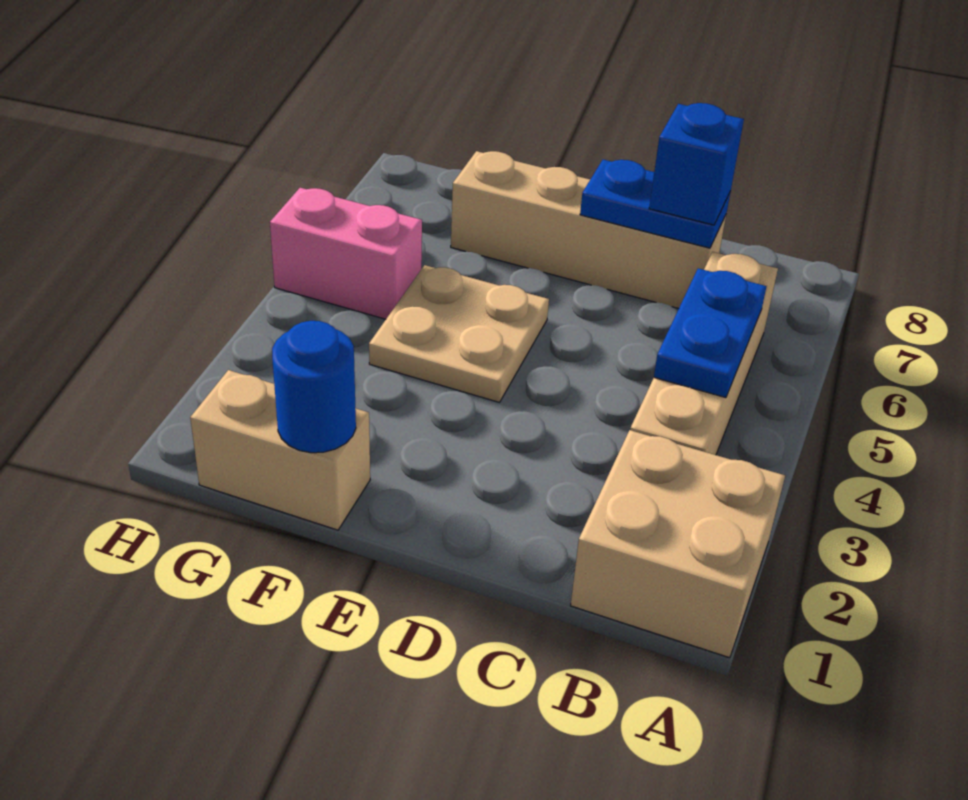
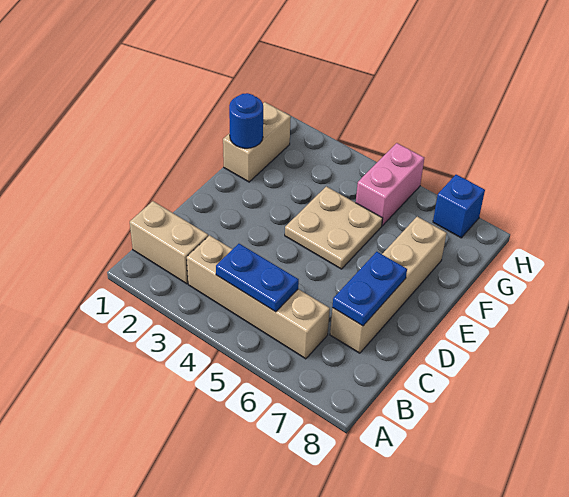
tan brick A1:B2 level 1 -> tan brick B1:B2 level 1
blue brick C7 level 3 -> blue brick H7 level 1

